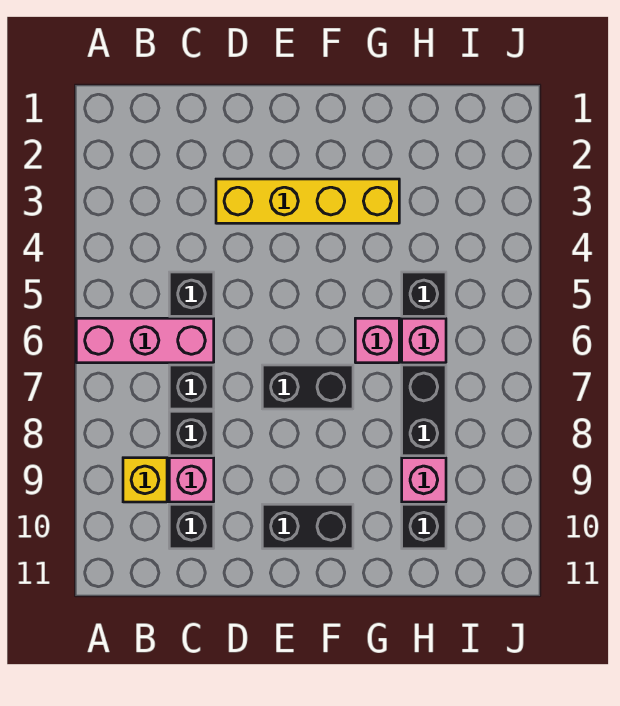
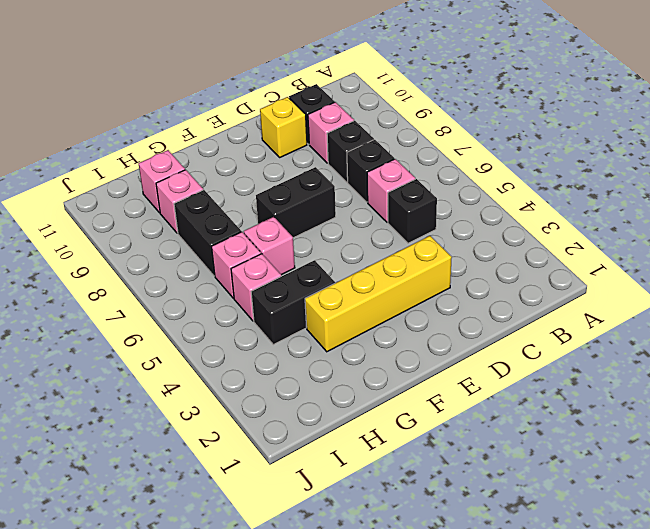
pink brick A6:C6 level 1 -> pink brick C6 level 1
yellow brick B9 level 1 -> yellow brick D10 level 1
black brick E10:F10 level 1 -> black brick G4:H4 level 1
black brick H5 level 1 -> pink brick H5 level 1
black brick H10 level 1 -> pink brick H10 level 1

